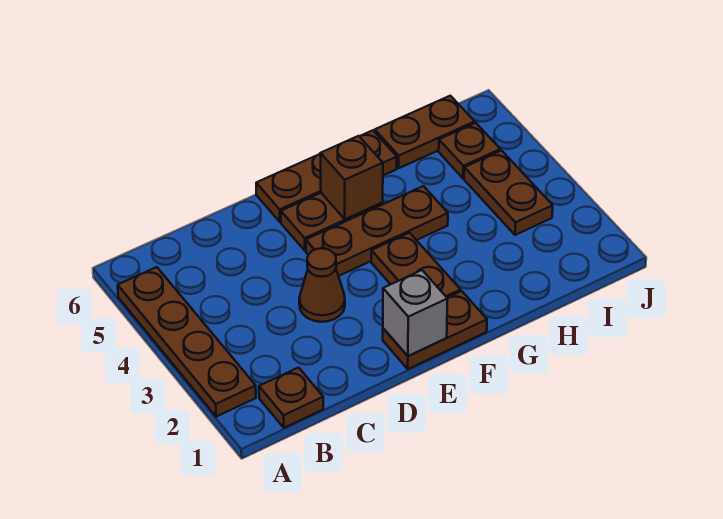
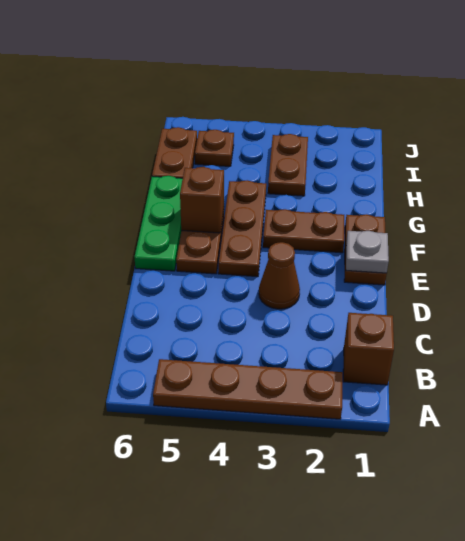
brown plate B1 level 1 -> brown brick B1 level 1
grey brick E1 level 2 -> grey plate E1 level 2
brown plate E6:G6 level 1 -> green plate E6:G6 level 1
brown plate I3:I4 level 1 -> brown plate H3:I3 level 1

